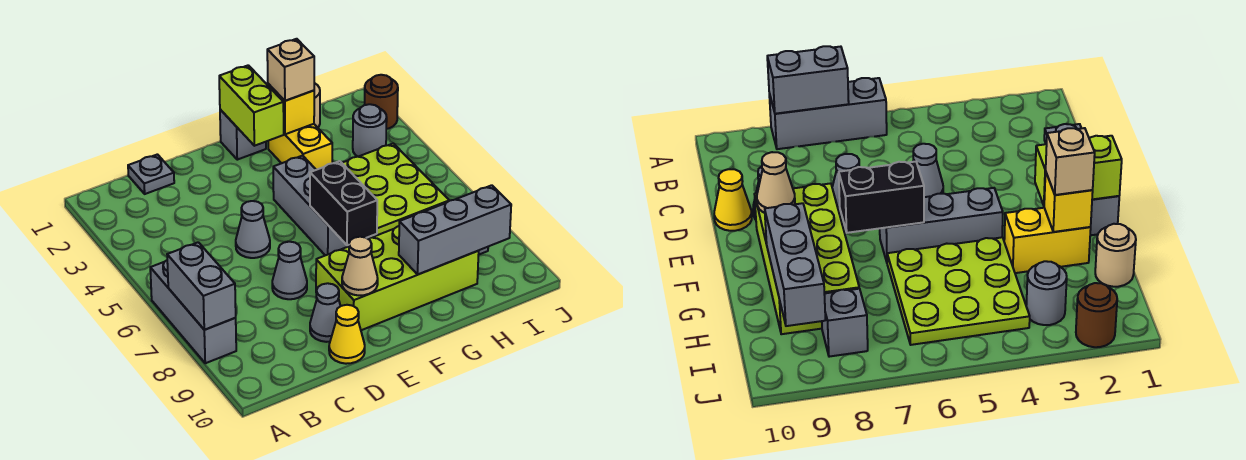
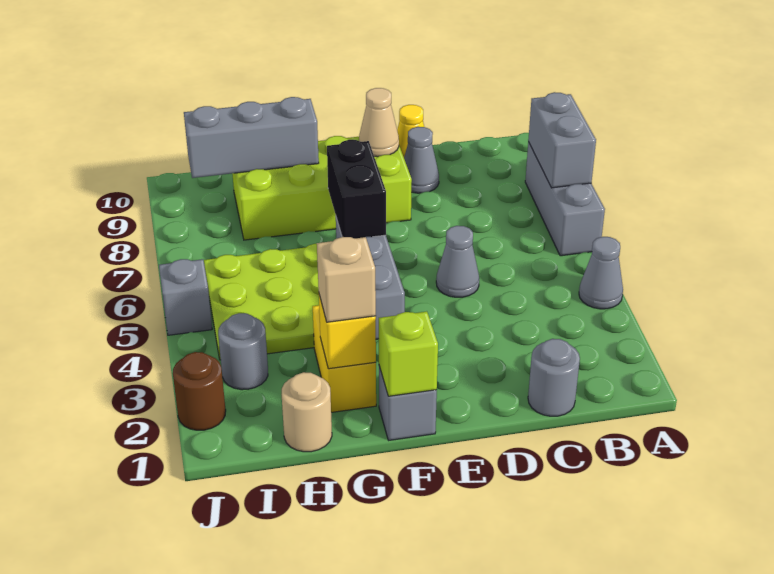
grey plate C1 level 1 -> grey round brick C1 level 1
grey cone D7 level 1 -> grey cone A4 level 1
lime brick F1:F2 level 2 -> lime brick F1 level 2
grey brick I8 level 1 -> grey brick J5 level 1

